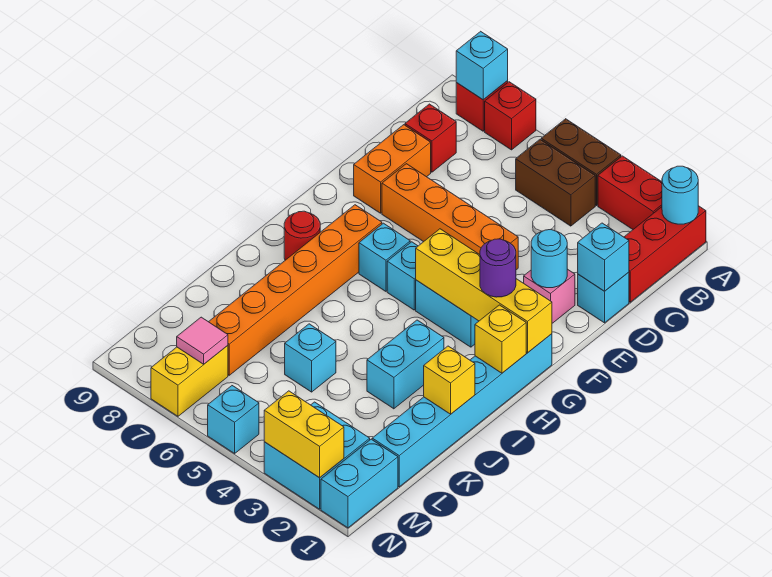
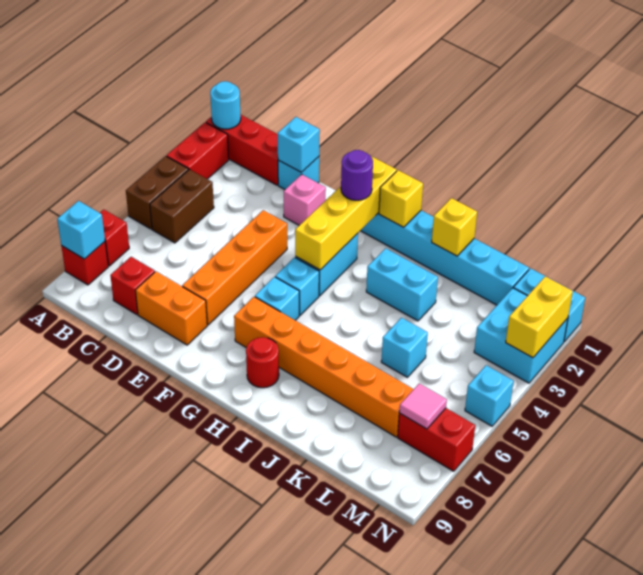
cyan round brick E2 level 2 -> none
yellow brick M7:N7 level 1 -> red brick M7:N7 level 1

